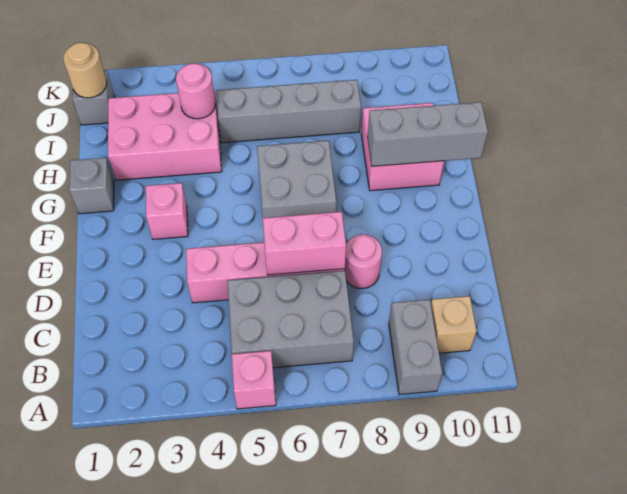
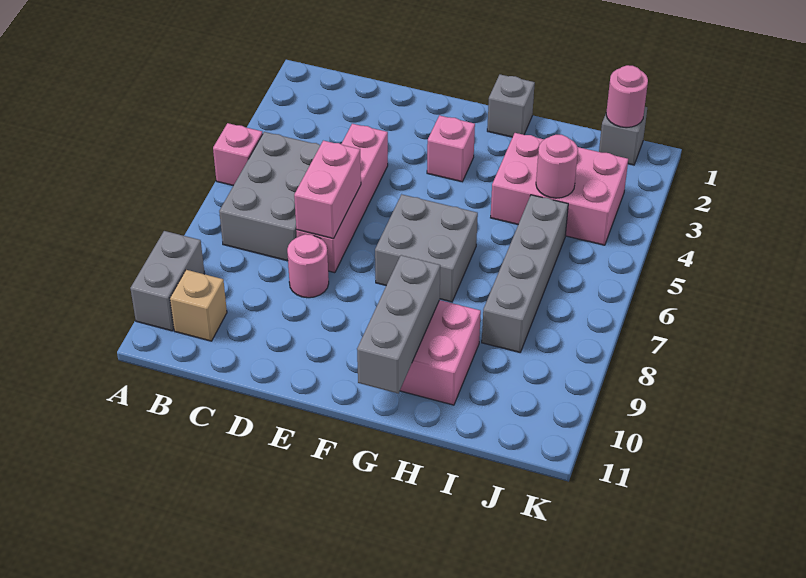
grey brick A9:B9 level 1 -> grey brick A9:A10 level 1
pink brick H2:I4 level 1 -> pink brick H3:J4 level 1
tan round brick J1 level 2 -> pink round brick J1 level 2

